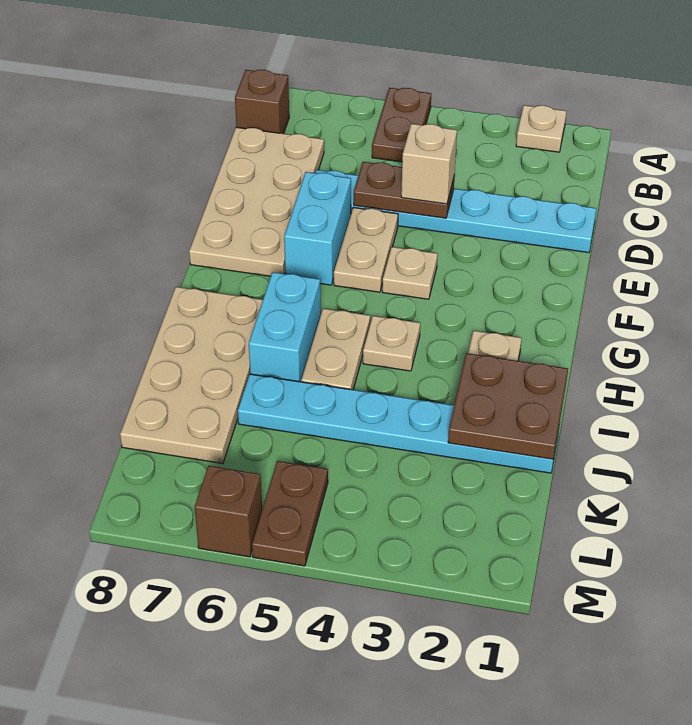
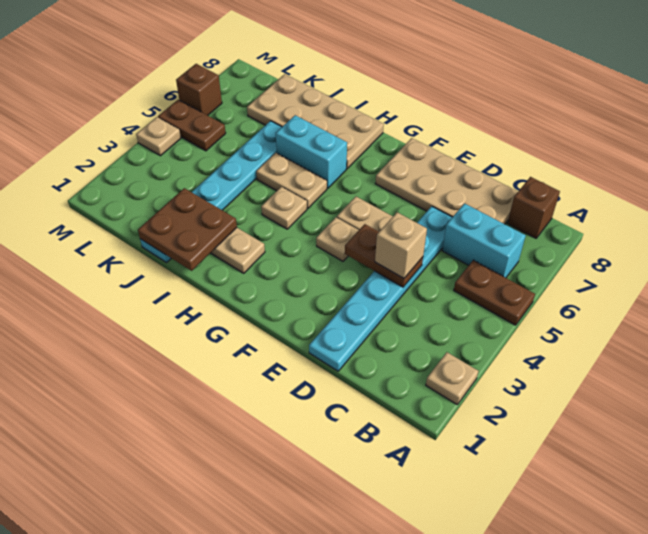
brown plate D4:D5 level 2 -> brown plate D4:E4 level 2
cyan brick E6:F6 level 1 -> cyan brick B6:C6 level 1
none -> tan plate M4 level 1

